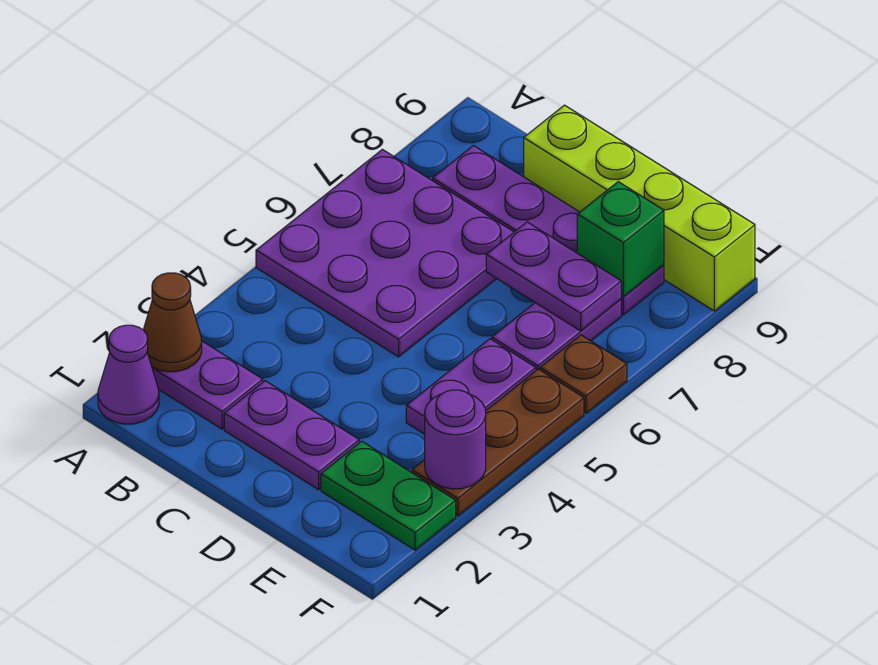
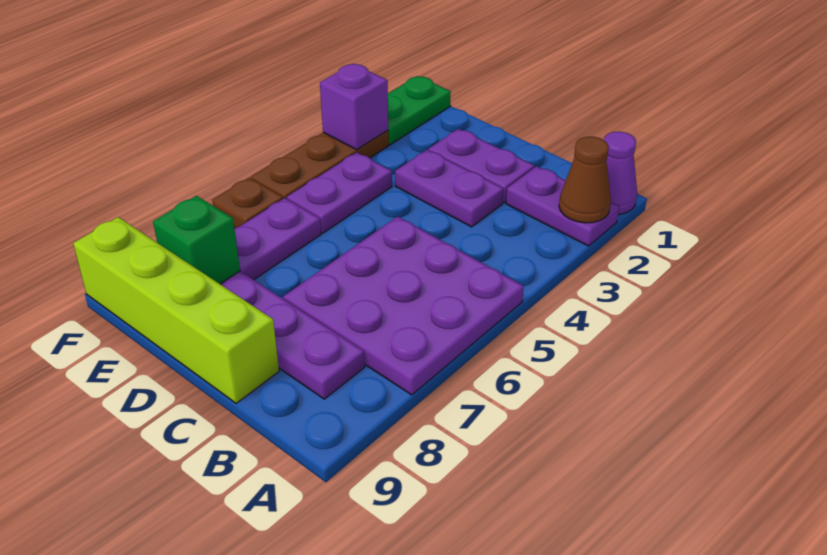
purple plate D7:E7 level 2 -> purple plate C3:D3 level 1
green plate E2:F2 level 1 -> green plate F1:F2 level 1
purple round brick F3 level 2 -> purple brick F3 level 2

